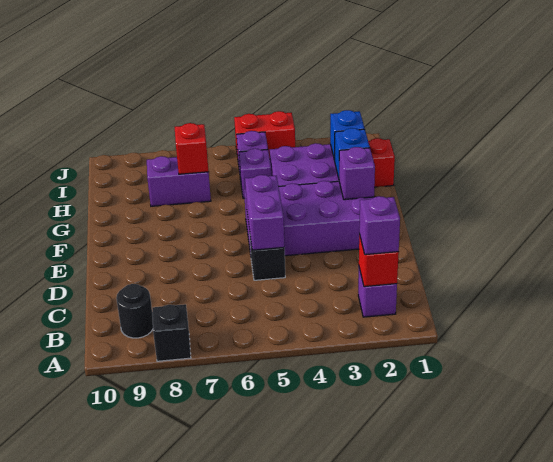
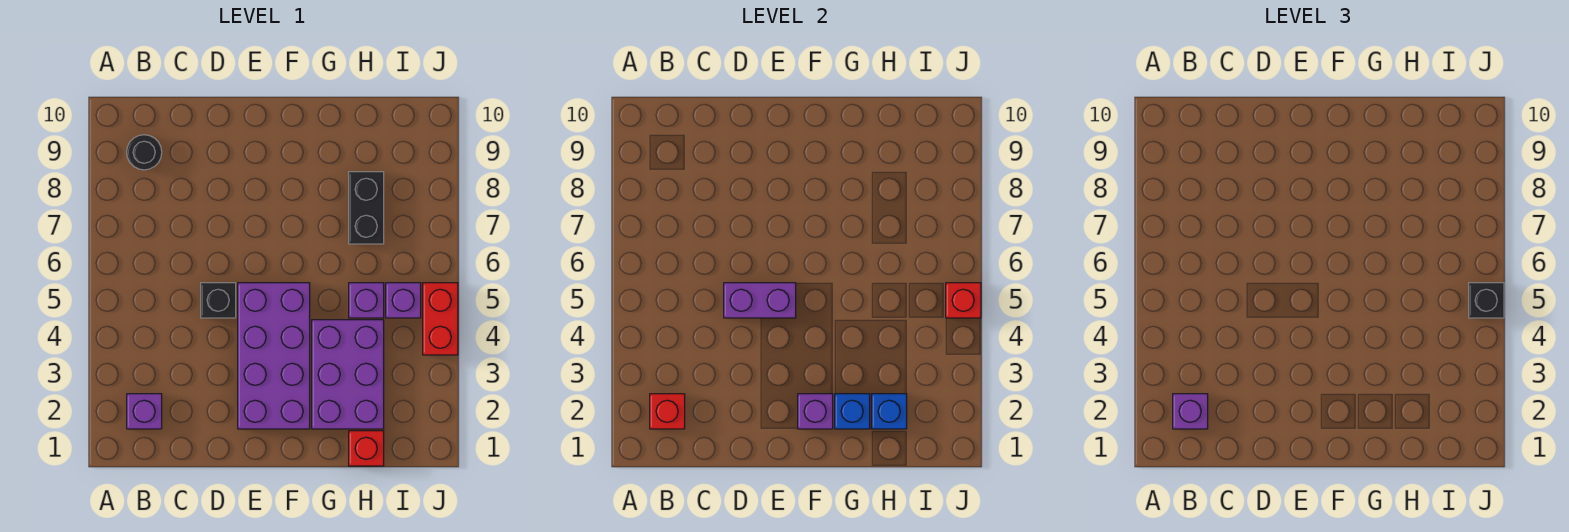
black brick A8 level 1 -> black brick J5 level 3
purple brick H7:H8 level 1 -> black brick H7:H8 level 1
red brick H7 level 2 -> red brick J5 level 2

